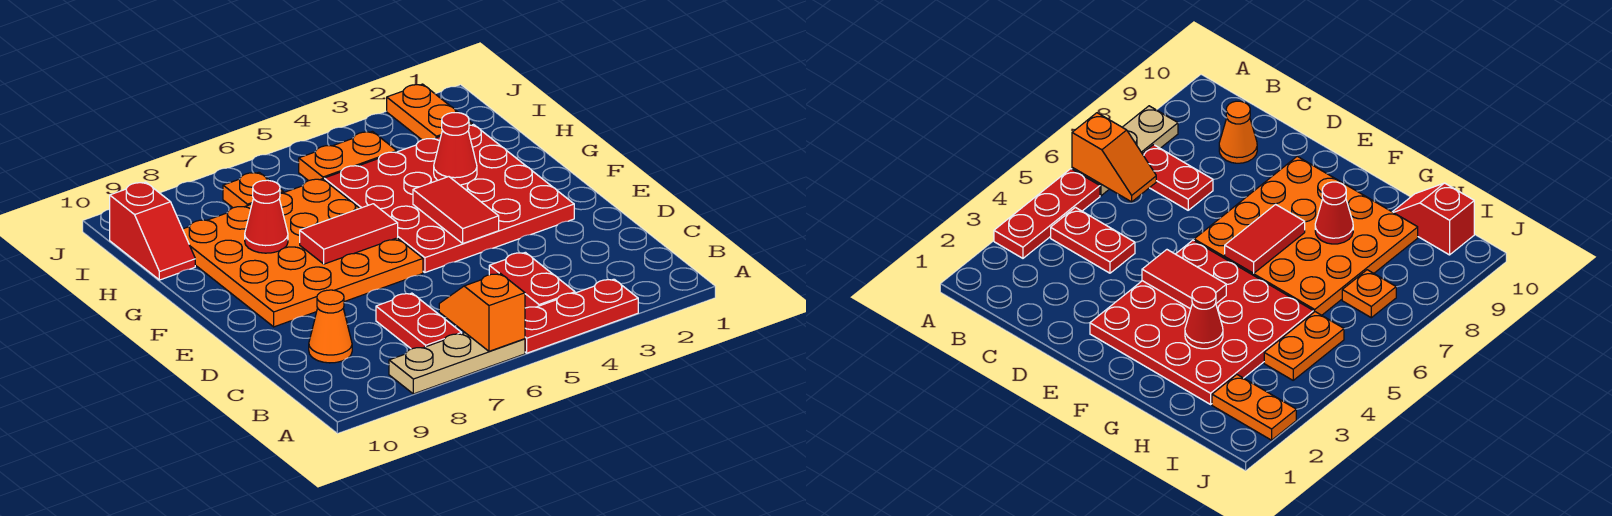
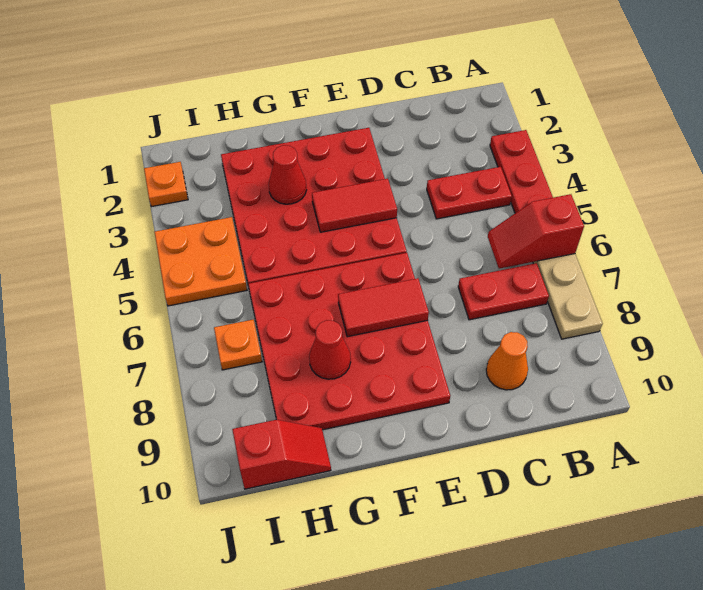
orange slope A6:B6 level 2 top A -> red slope A6:B6 level 2 top A
orange plate E6:H9 level 1 -> red plate E6:H9 level 1
red tile F6:F7 level 2 -> red tile E7:F7 level 2
orange plate I2:J2 level 1 -> orange plate J2 level 1
orange plate I4:I5 level 1 -> orange plate I4:J5 level 1

